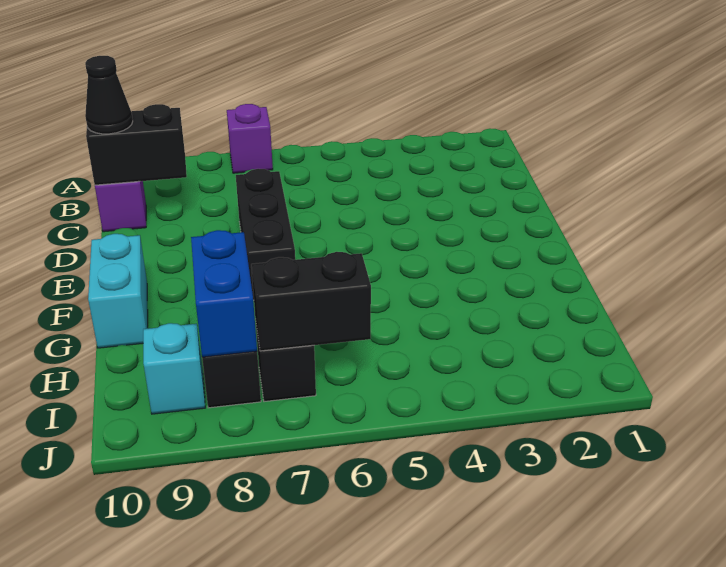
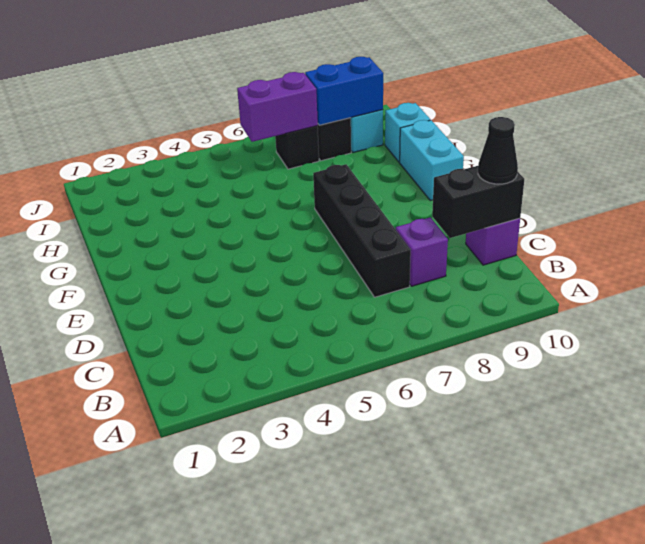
purple brick A7 level 1 -> purple brick C8 level 1
black brick D7:F7 level 1 -> black brick C7:F7 level 1
blue brick H8:I8 level 2 -> blue brick I8:I9 level 2
none -> cyan brick H10 level 1
black brick I6:I7 level 2 -> purple brick I6:I7 level 2

